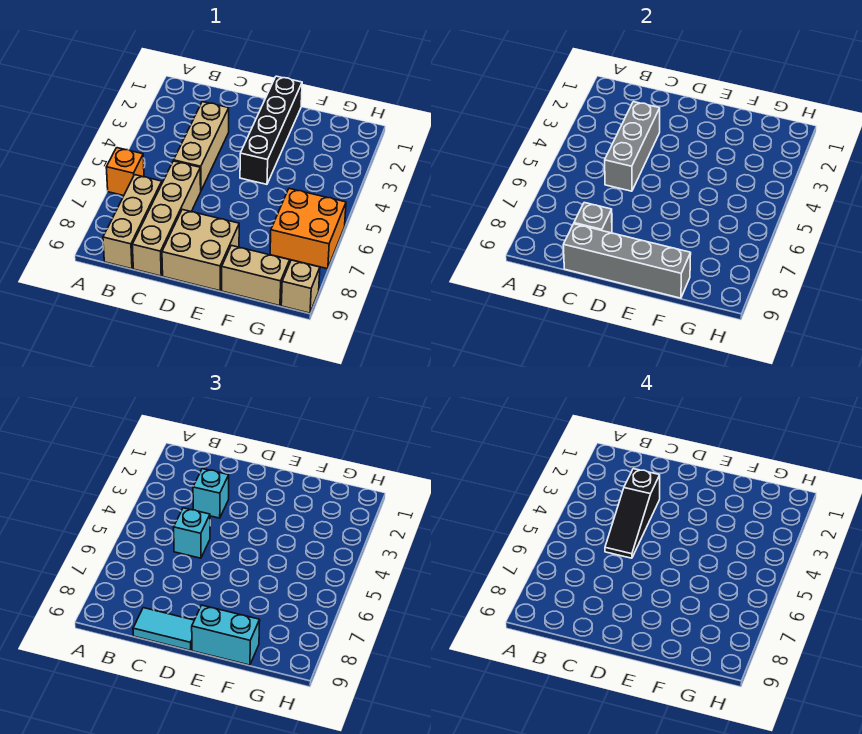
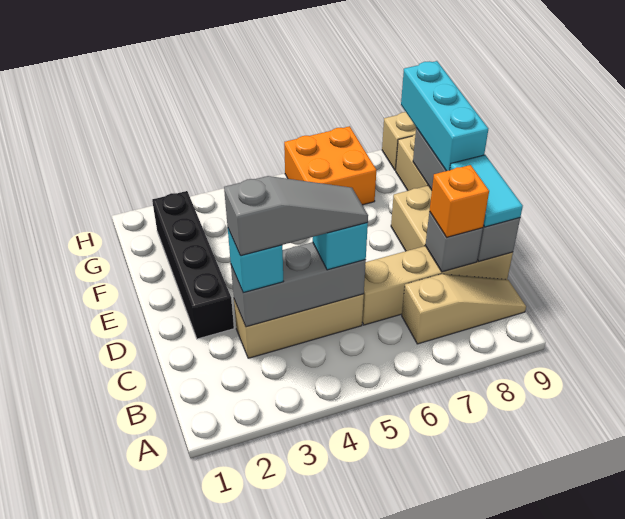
orange brick A6 level 1 -> orange brick C8 level 3
tan brick B7:B9 level 1 -> tan slope B7:B9 level 1 top 7
black slope C3:C5 level 4 top 3 -> grey slope C3:C5 level 4 top 3
black brick E1:E4 level 1 -> black brick D2:G2 level 1
cyan brick E9:F9 level 3 -> cyan brick E9:G9 level 3

